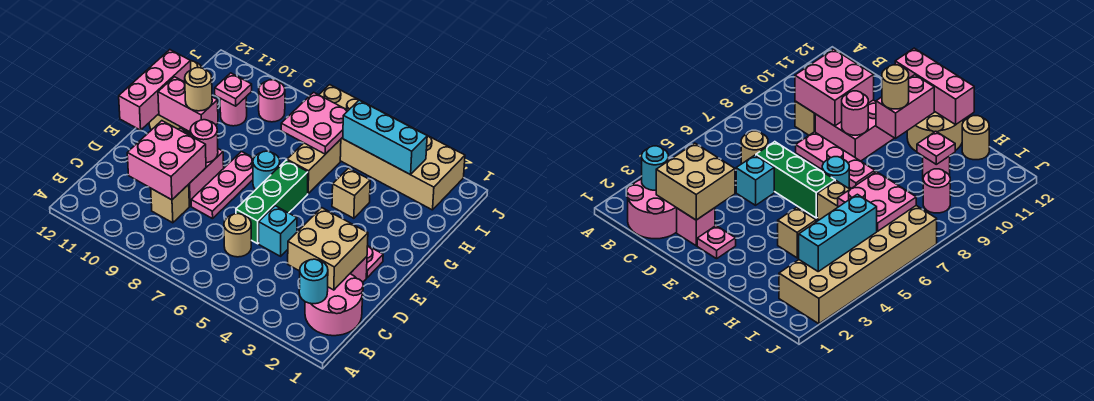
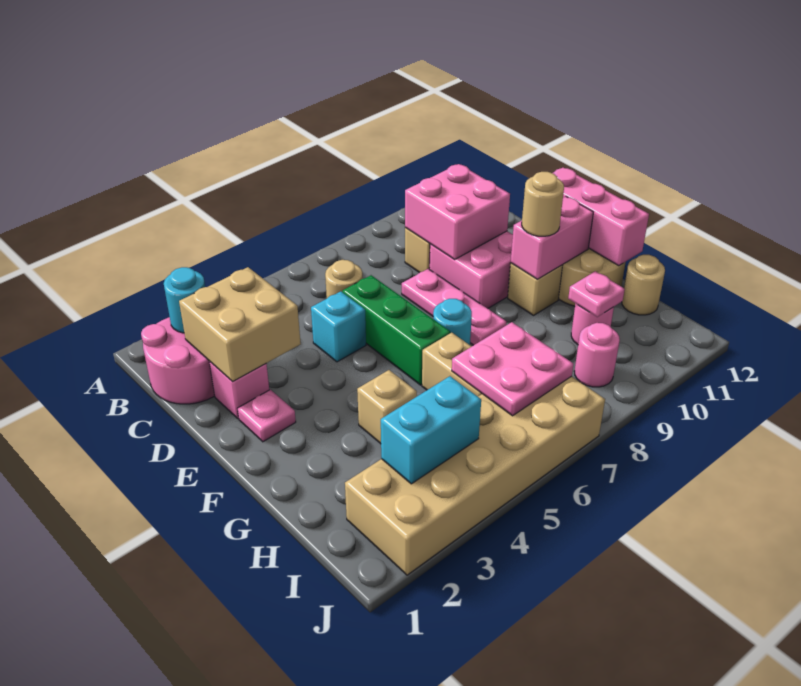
pink round brick E9 level 2 -> none
none -> tan brick F10 level 1
cyan brick I3:I5 level 2 -> cyan brick I3:I4 level 2

